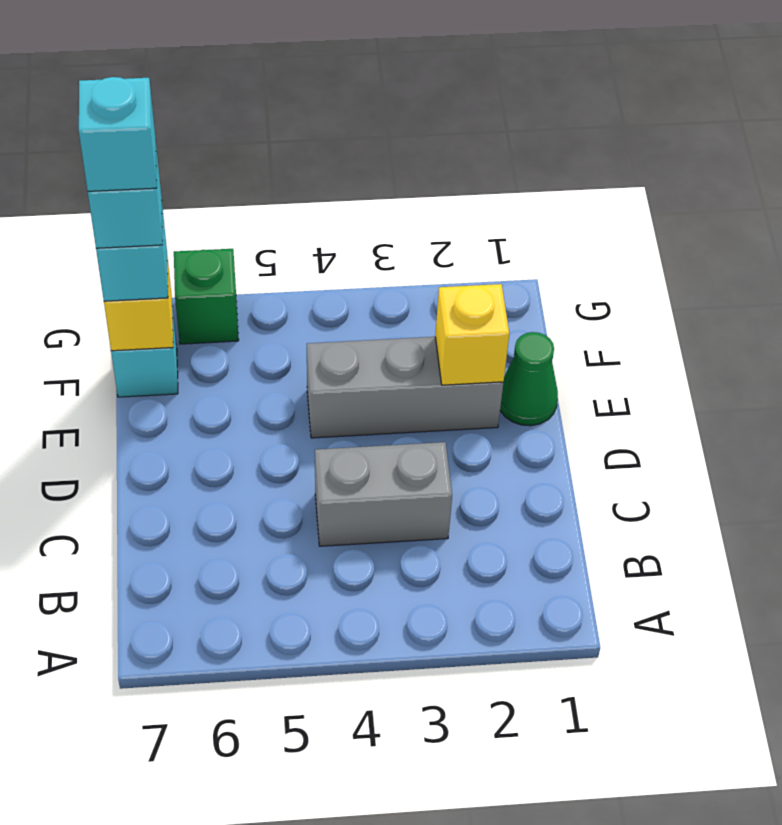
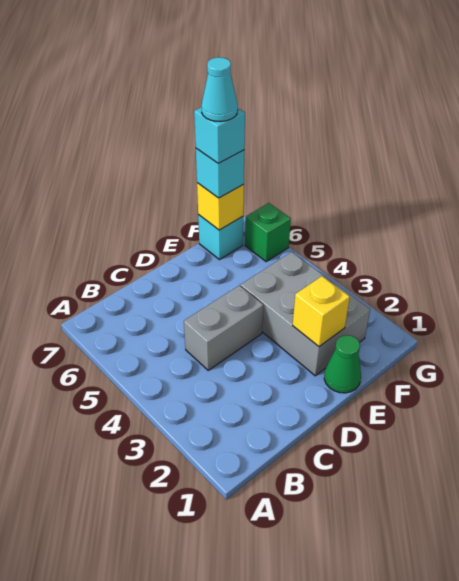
grey brick C3:C4 level 1 -> grey brick C4:D4 level 1
grey brick E2:E4 level 1 -> grey brick E2:F4 level 1
cyan brick F7 level 5 -> cyan cone F7 level 5

